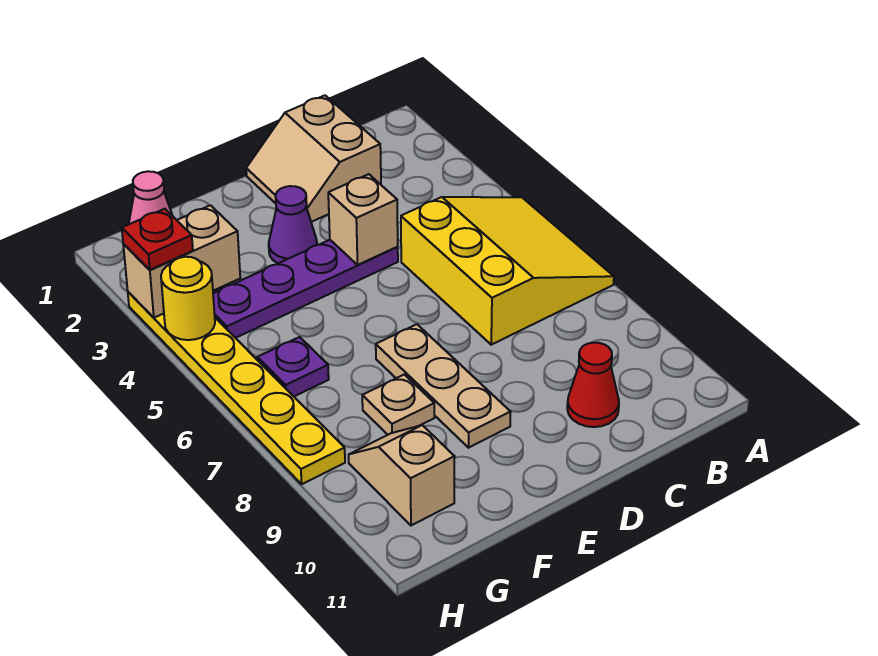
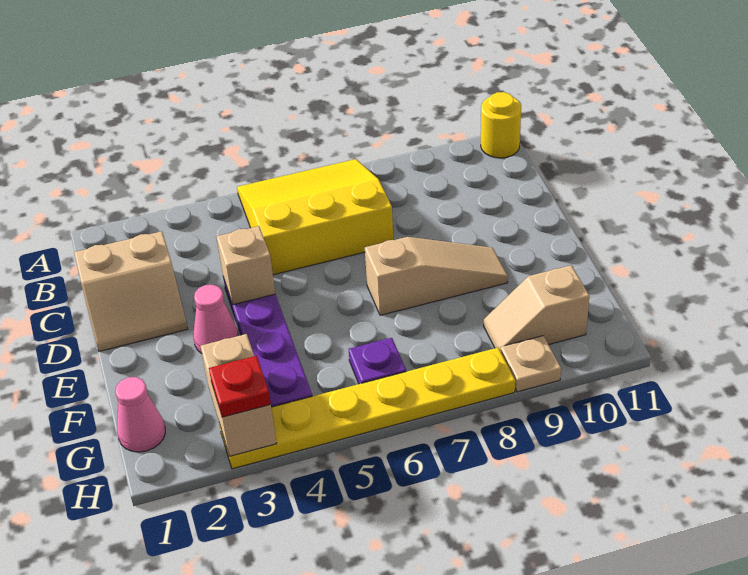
red cone C10 level 1 -> none
purple cone E3 level 1 -> pink cone E3 level 1
tan plate E7:E9 level 1 -> tan slope E7:E9 level 1 top 7
tan plate F8 level 1 -> tan plate H9 level 1
yellow round brick H4 level 2 -> yellow round brick A11 level 1

